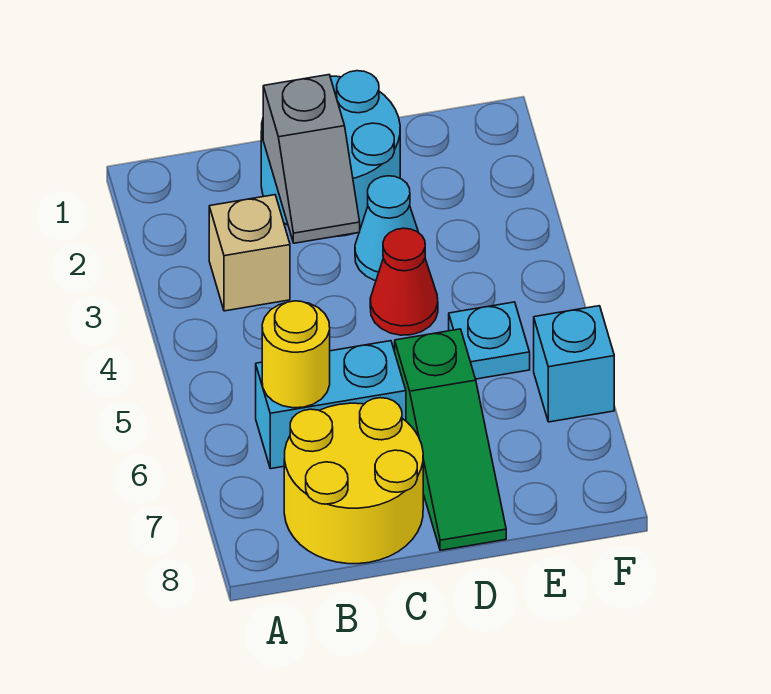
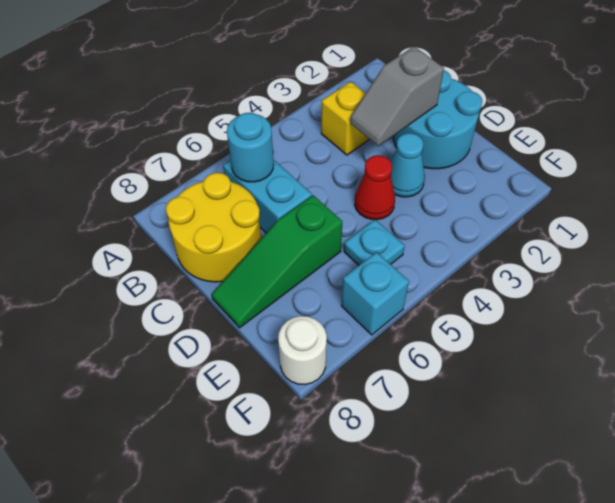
tan brick B3 level 1 -> yellow brick B3 level 1
yellow round brick B6 level 2 -> cyan round brick B6 level 2
none -> white round brick F8 level 1

